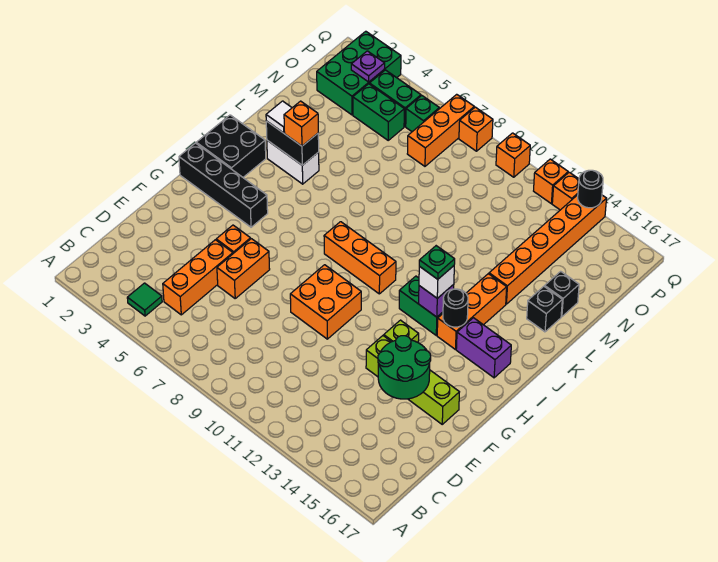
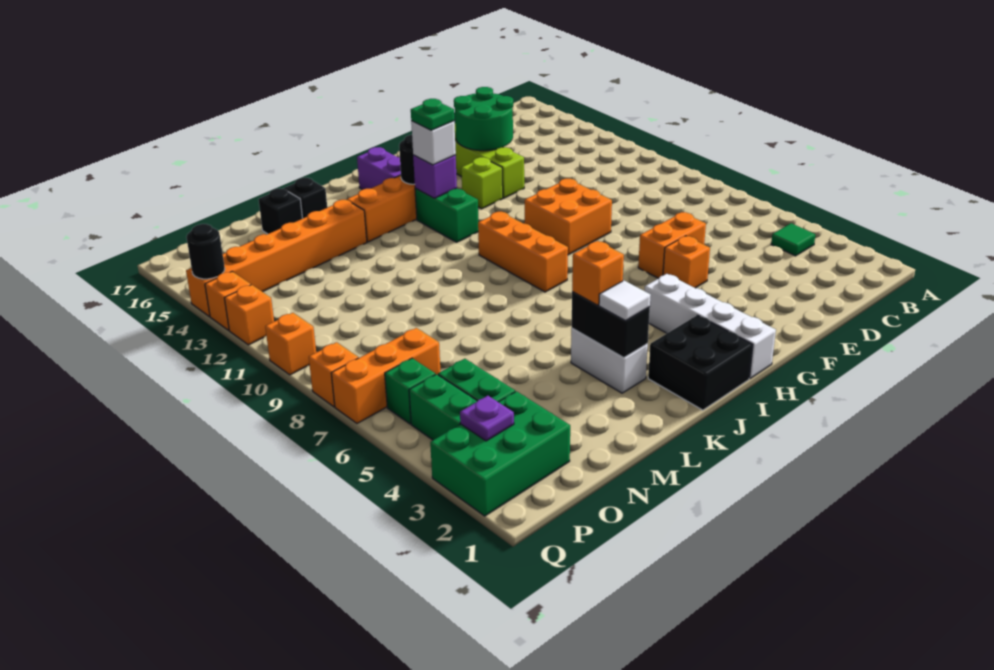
orange brick C5:E5 level 1 -> none
black brick H1:H4 level 1 -> white brick H1:H4 level 1

